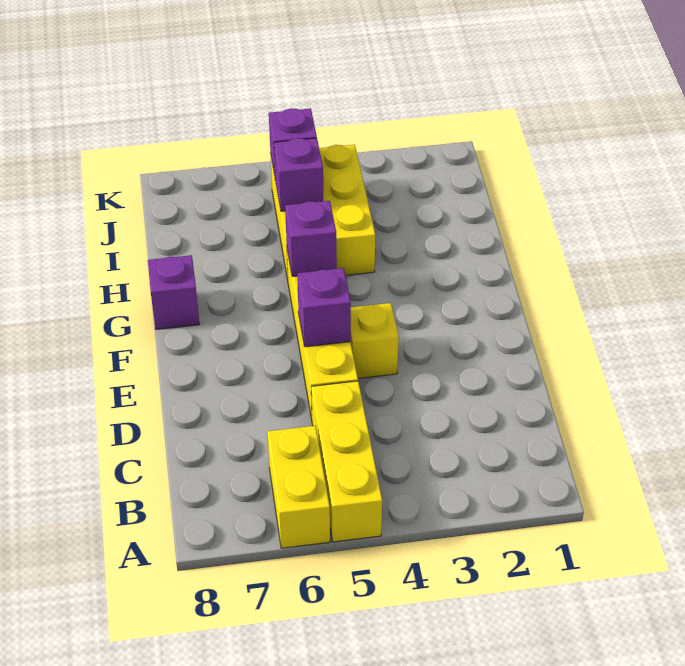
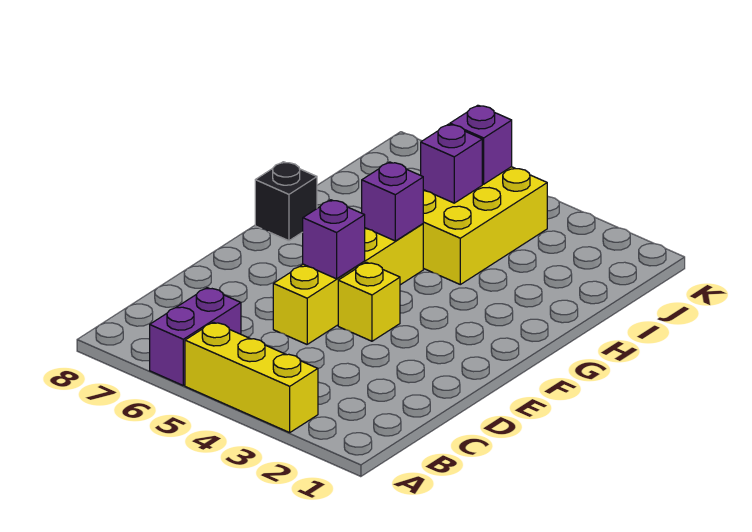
yellow brick A5:C5 level 1 -> yellow brick A3:A5 level 1
yellow brick A6:B6 level 1 -> purple brick A6:B6 level 1
purple brick G8 level 1 -> black brick G8 level 1

